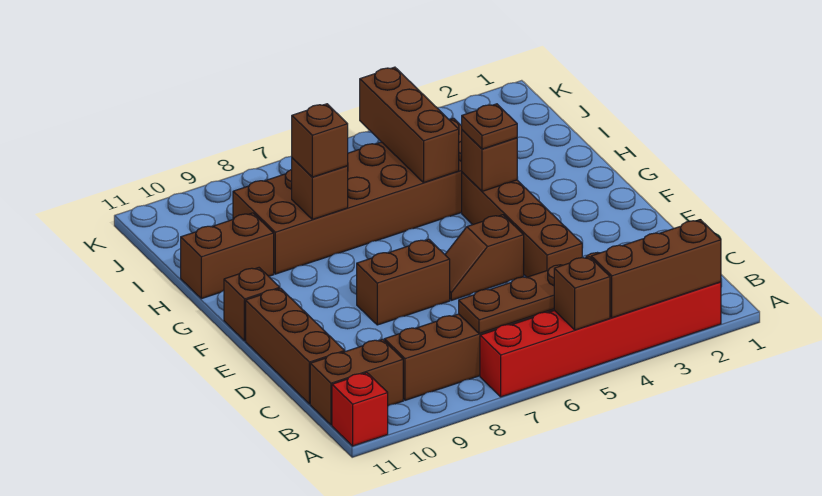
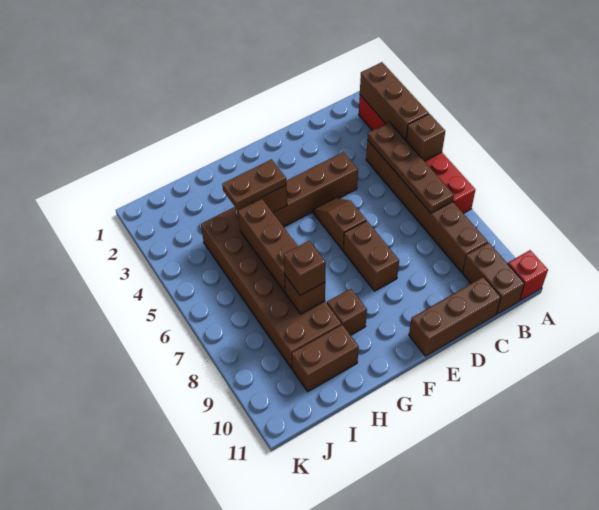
brown slope E5:E6 level 1 top 5 -> brown slope E5:E6 level 1 top 6
brown brick F11 level 1 -> brown brick G9 level 1
brown plate G4 level 3 -> brown plate G4:H4 level 3
brown brick H5:J5 level 2 -> brown brick H5:H7 level 2
brown brick H10:H11 level 1 -> brown brick H10:I10 level 1

